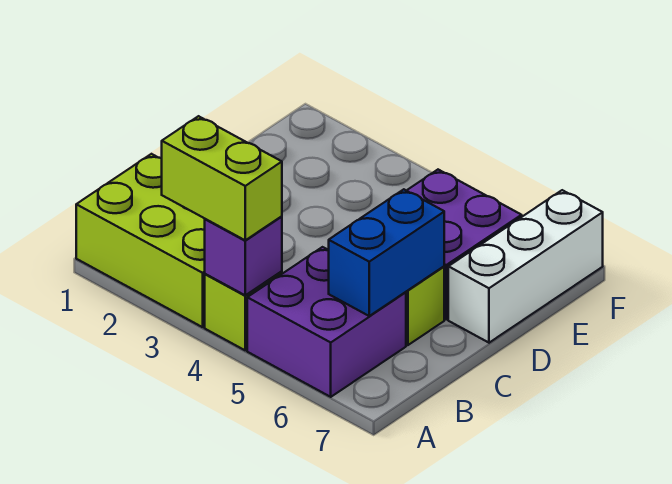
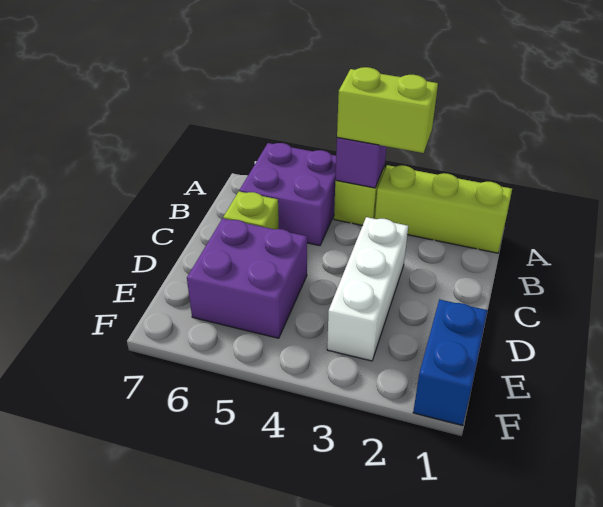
lime brick A1:B3 level 1 -> lime brick A1:A3 level 1
blue brick B6:C6 level 2 -> blue brick E1:F1 level 1
white brick D7:F7 level 1 -> white brick C3:E3 level 1

